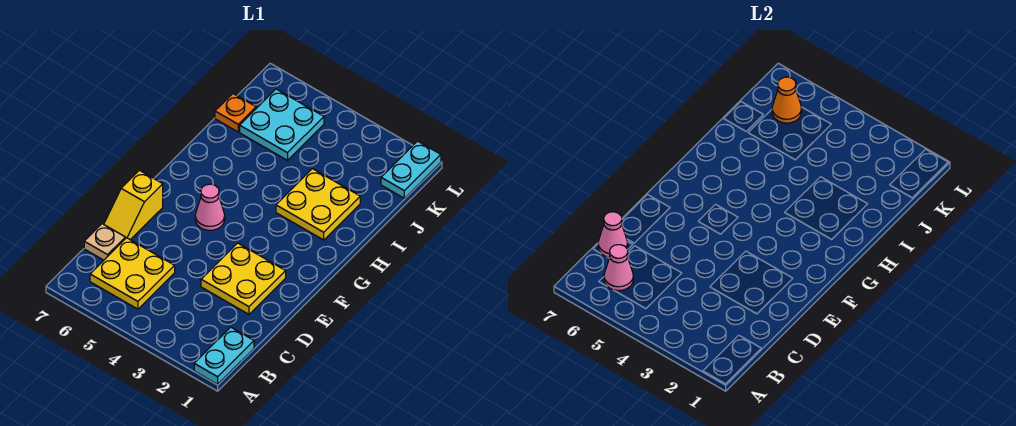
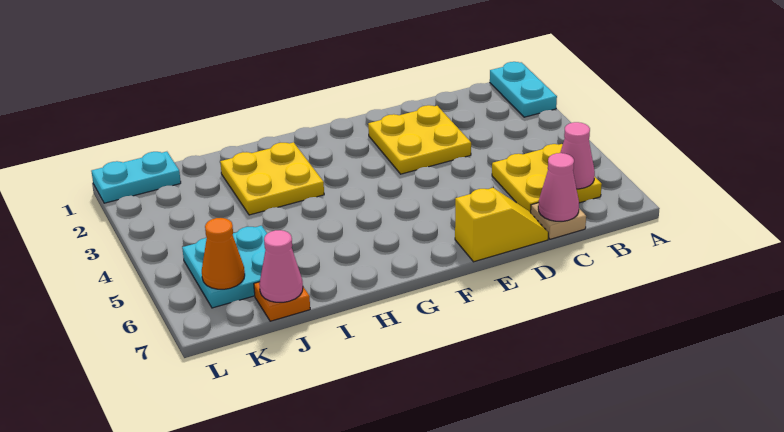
cyan plate A1:B1 level 1 -> cyan plate A1:A2 level 1
pink cone F5 level 1 -> pink cone J7 level 2

